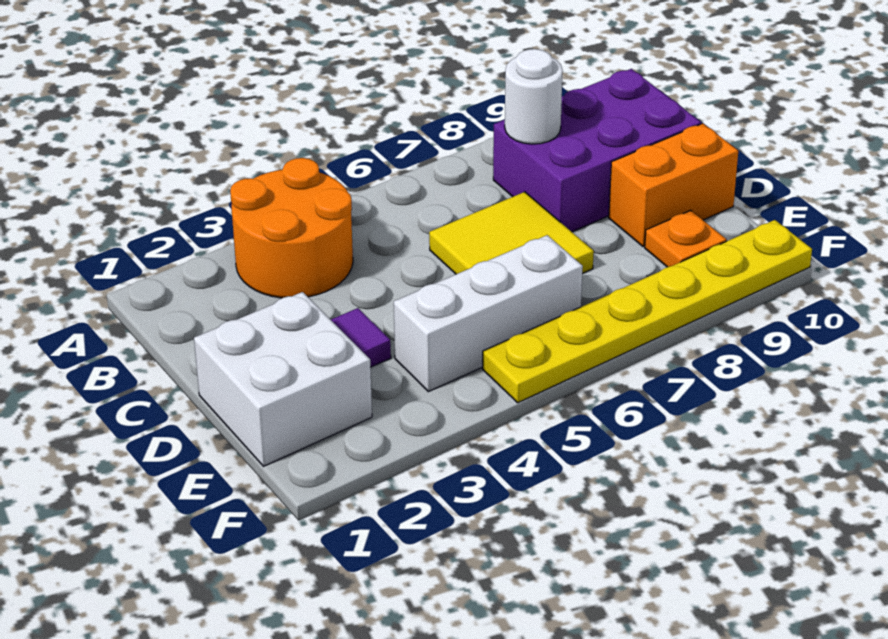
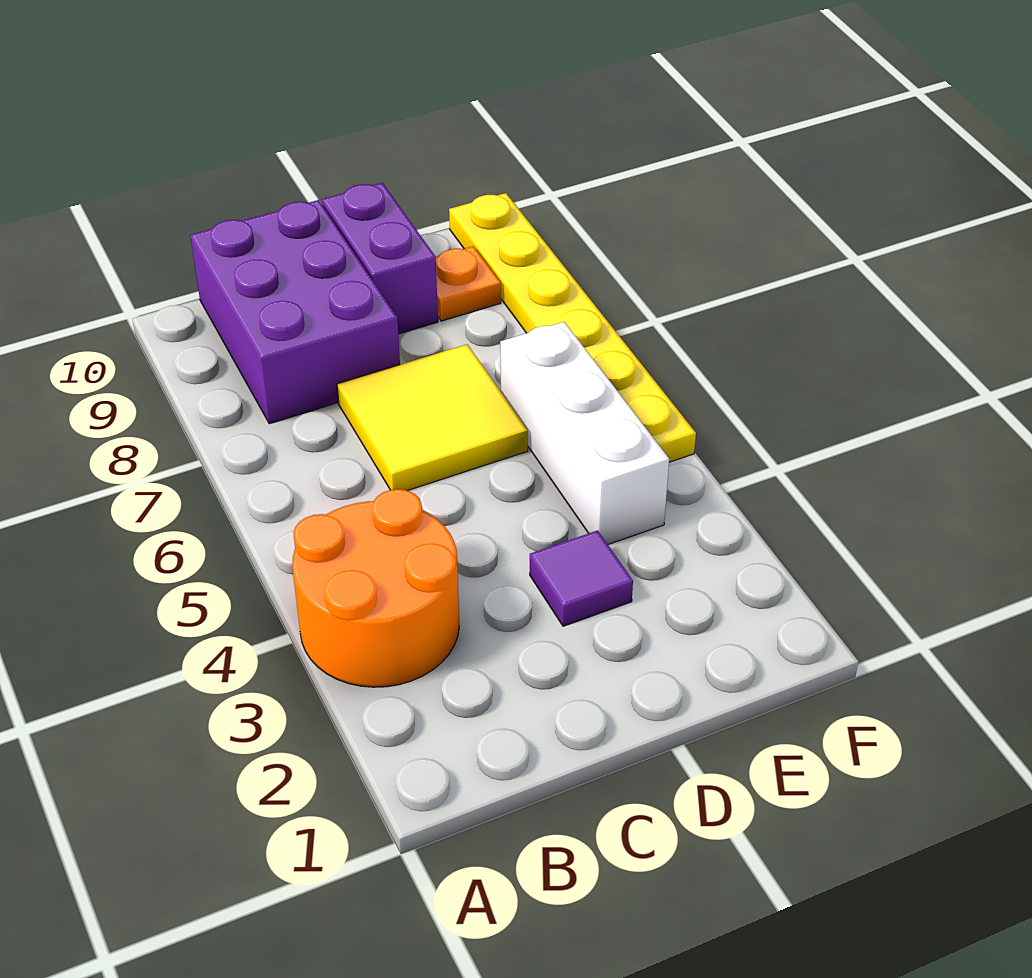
white round brick B8 level 2 -> none
white brick D1:E2 level 1 -> none
orange brick D9:D10 level 1 -> purple brick D9:D10 level 1

